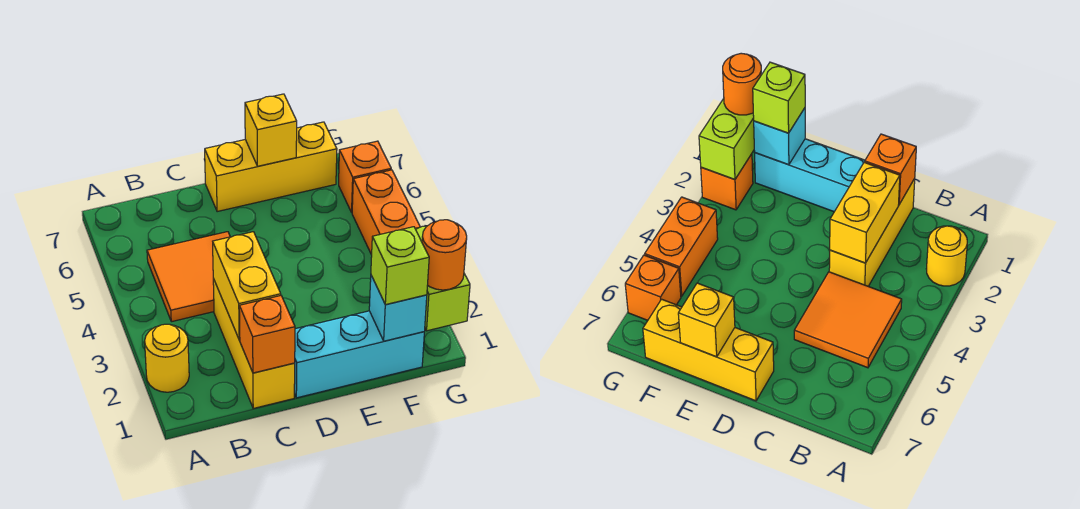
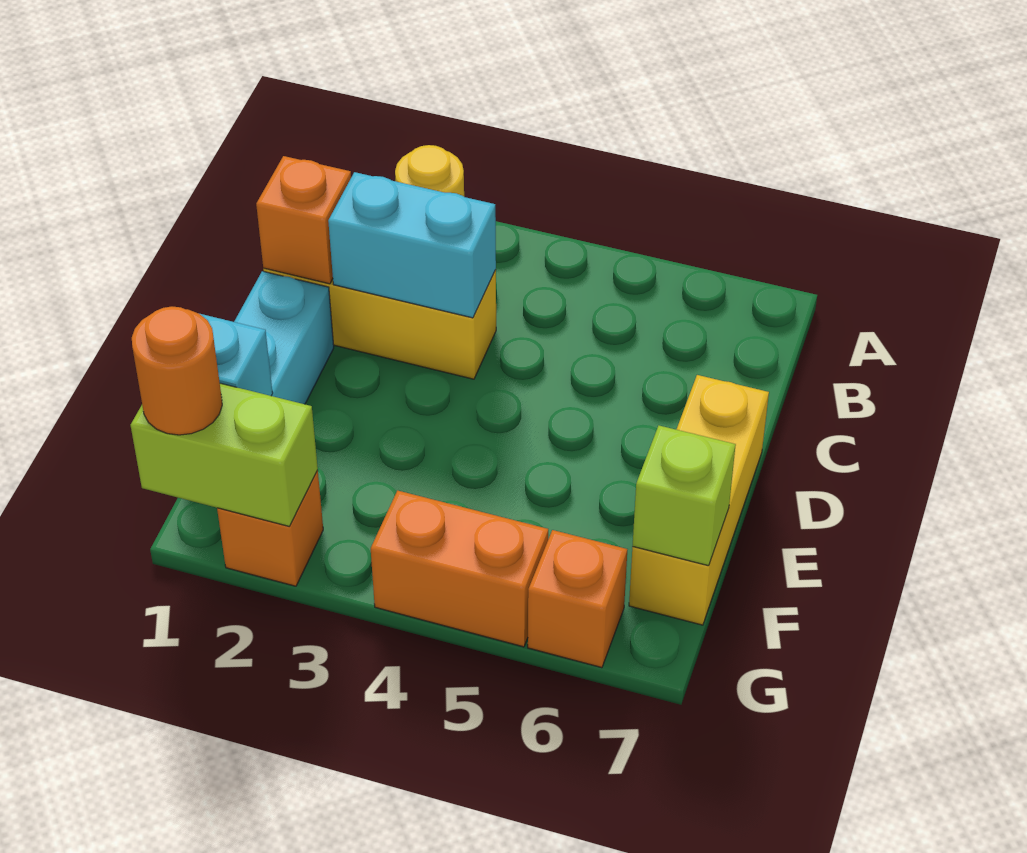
orange tile B4:C5 level 1 -> none
yellow brick C2:C3 level 2 -> cyan brick C2:C3 level 2
yellow brick E7 level 2 -> none
lime brick F1 level 3 -> lime brick F7 level 2

